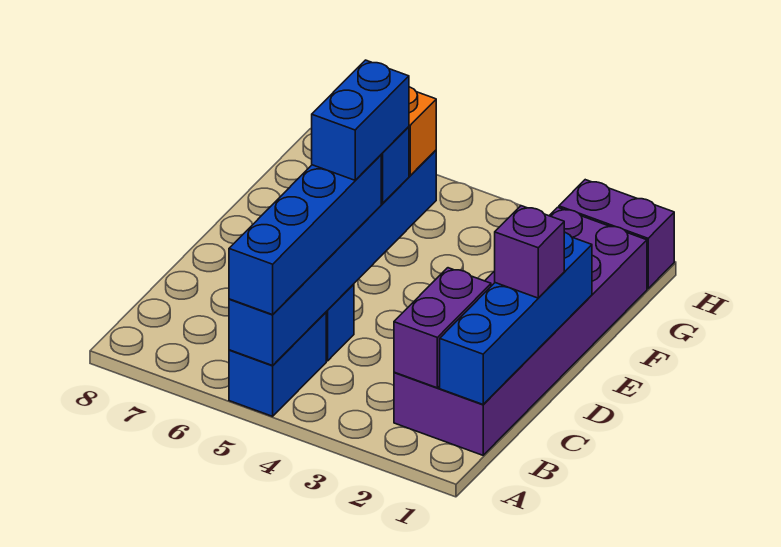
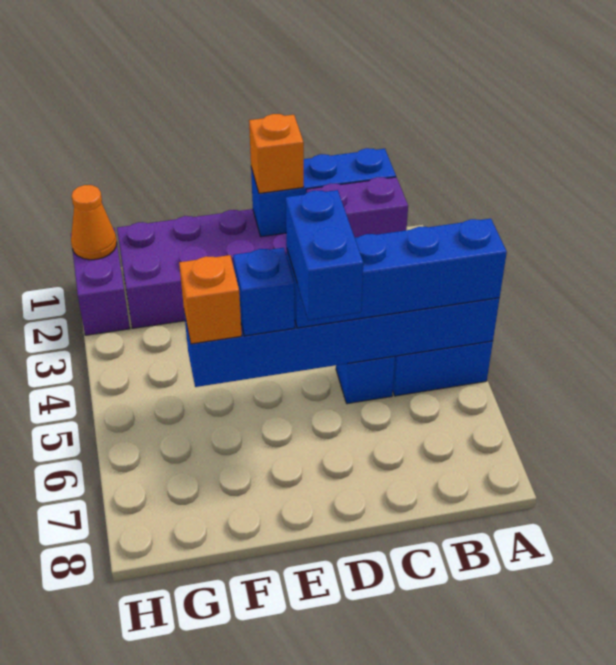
blue brick B1:E1 level 2 -> blue brick B1:D1 level 2
purple brick D1 level 3 -> orange brick D1 level 3
blue brick D5:E5 level 4 -> blue brick D5:D6 level 4
none -> orange cone H1 level 2

